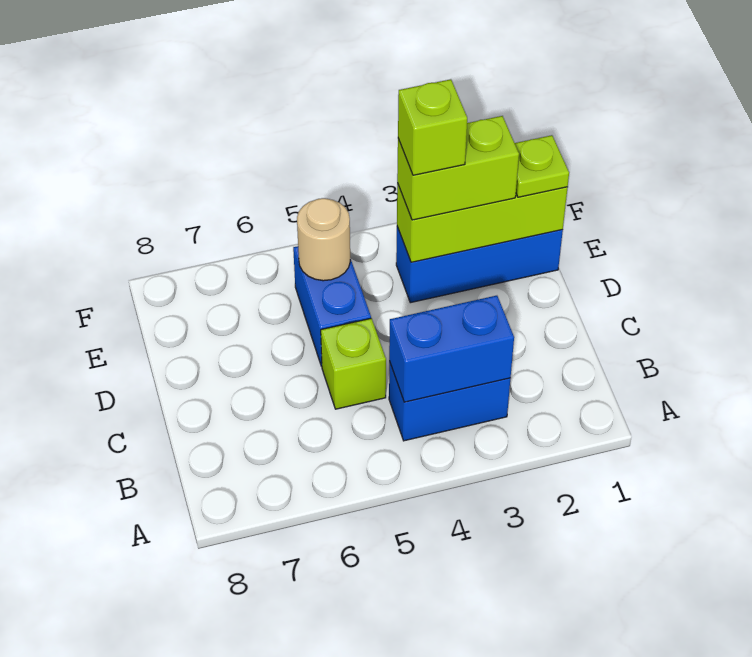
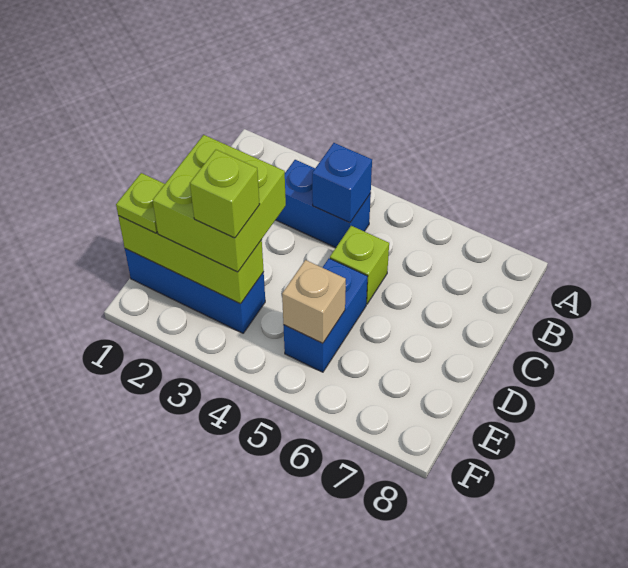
blue brick B3:B4 level 2 -> blue brick B4 level 2
lime brick E2:E3 level 3 -> lime brick D2:E3 level 3
tan round brick E5 level 2 -> tan brick E5 level 2

